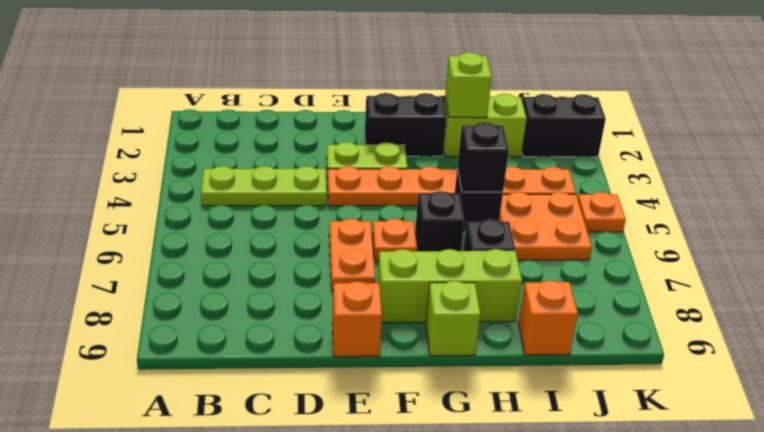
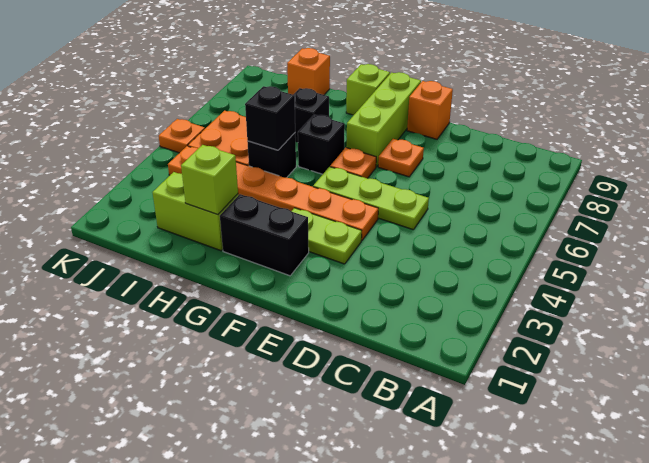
lime plate B4:D4 level 1 -> lime plate D5:F5 level 1
orange plate E6:E7 level 1 -> orange plate E7 level 1
lime brick F8:H8 level 1 -> lime brick F7:F9 level 1
black brick J2:K2 level 1 -> none

